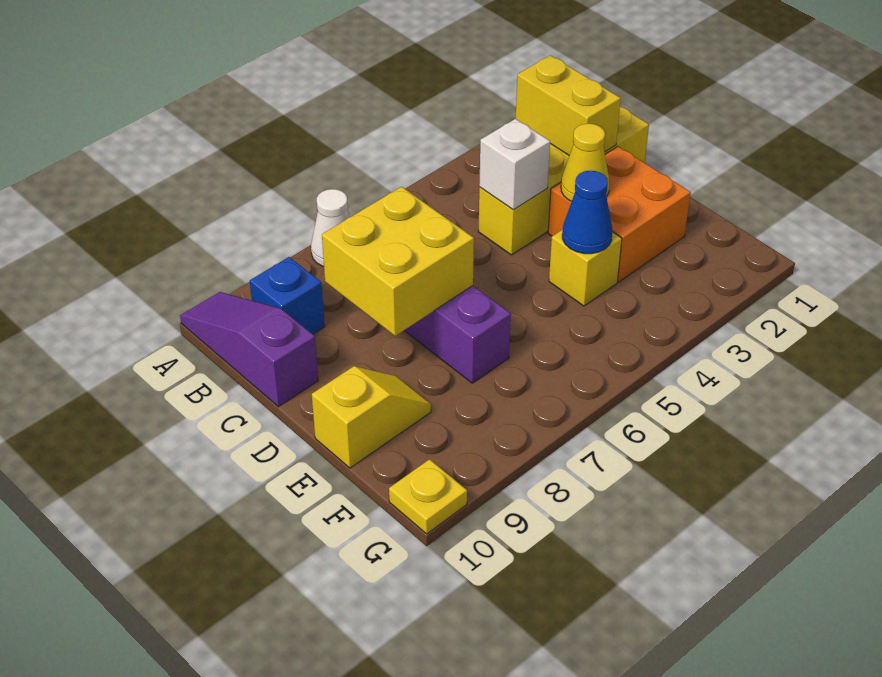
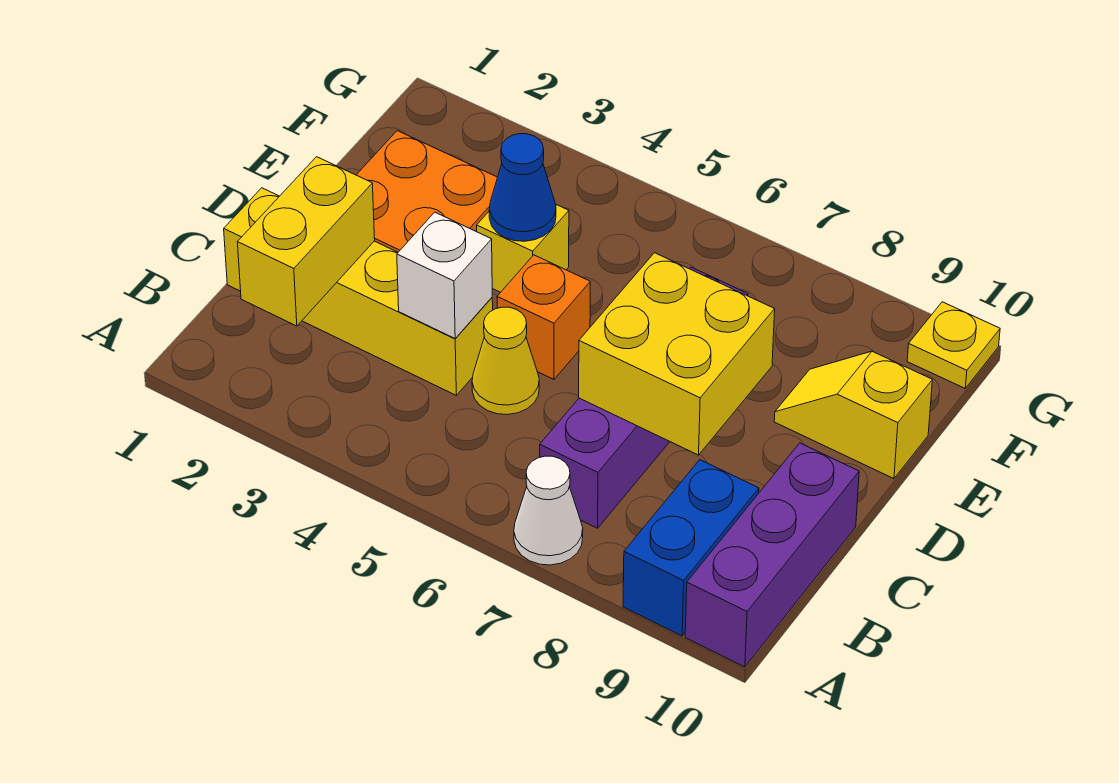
purple slope A10:C10 level 1 top C -> purple brick A10:C10 level 1
blue brick B9 level 1 -> blue brick A9:B9 level 1
yellow cone D3 level 2 -> yellow cone C5 level 1
none -> orange brick D5 level 1

